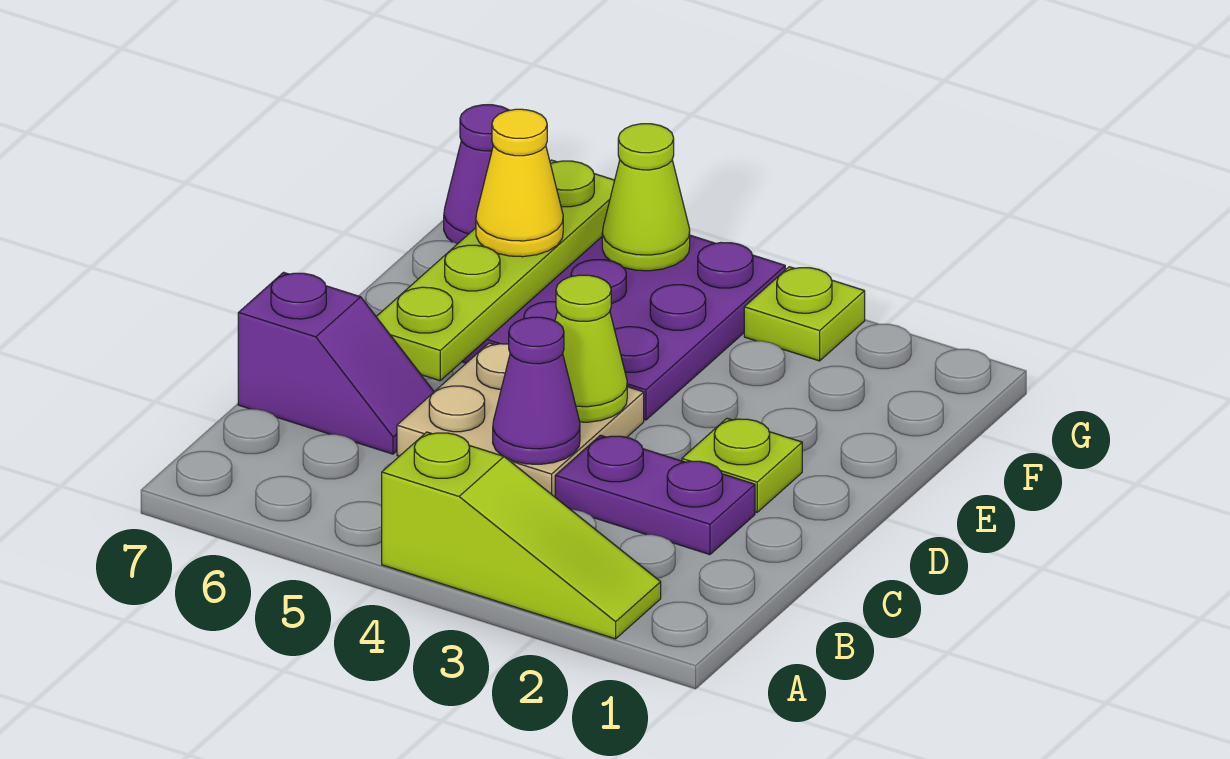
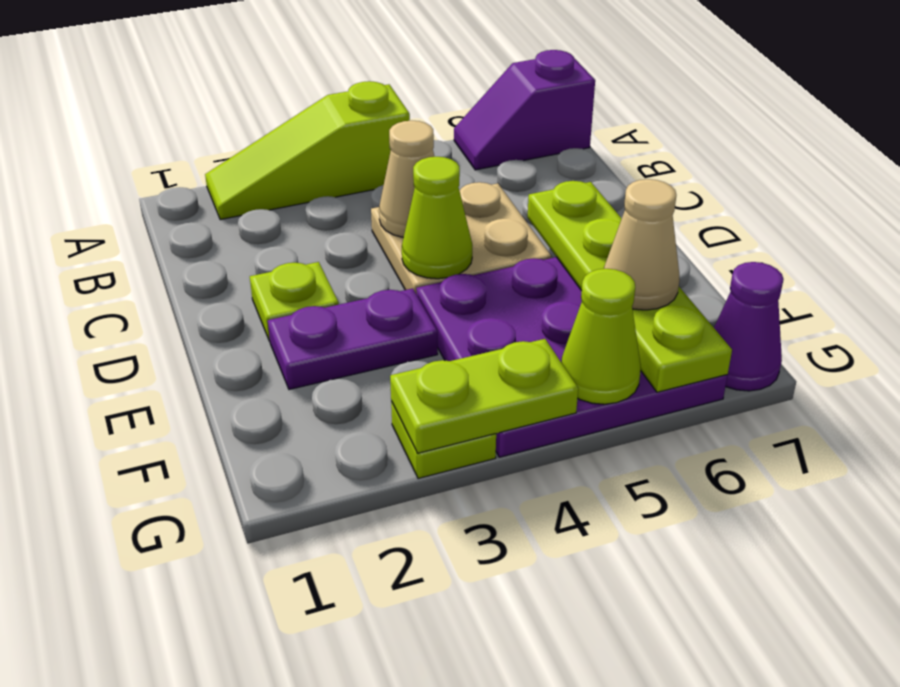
purple plate C2:C3 level 1 -> purple plate E2:E3 level 1
purple cone C4 level 2 -> tan cone C4 level 2
purple slope C6:C7 level 1 top 7 -> purple slope A6:A7 level 1 top 7
yellow cone F6 level 3 -> tan cone F6 level 3
none -> lime plate G3:G4 level 2

